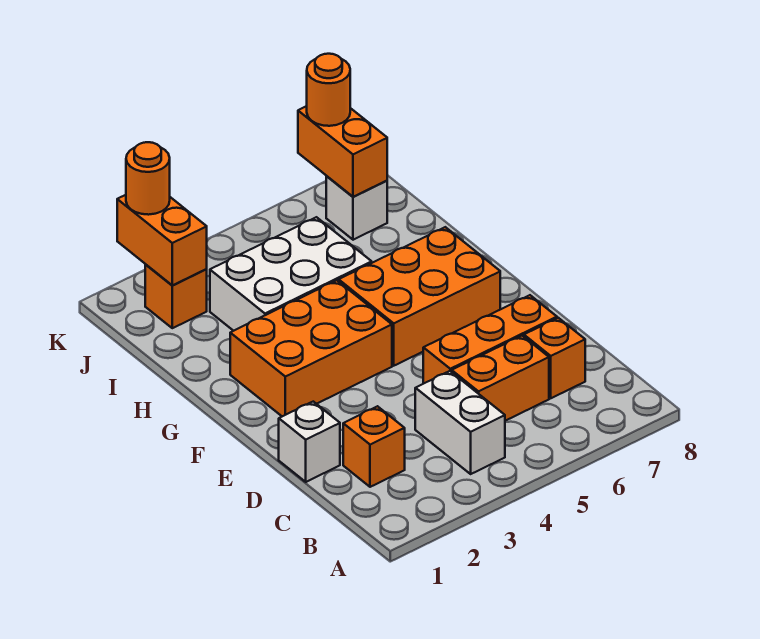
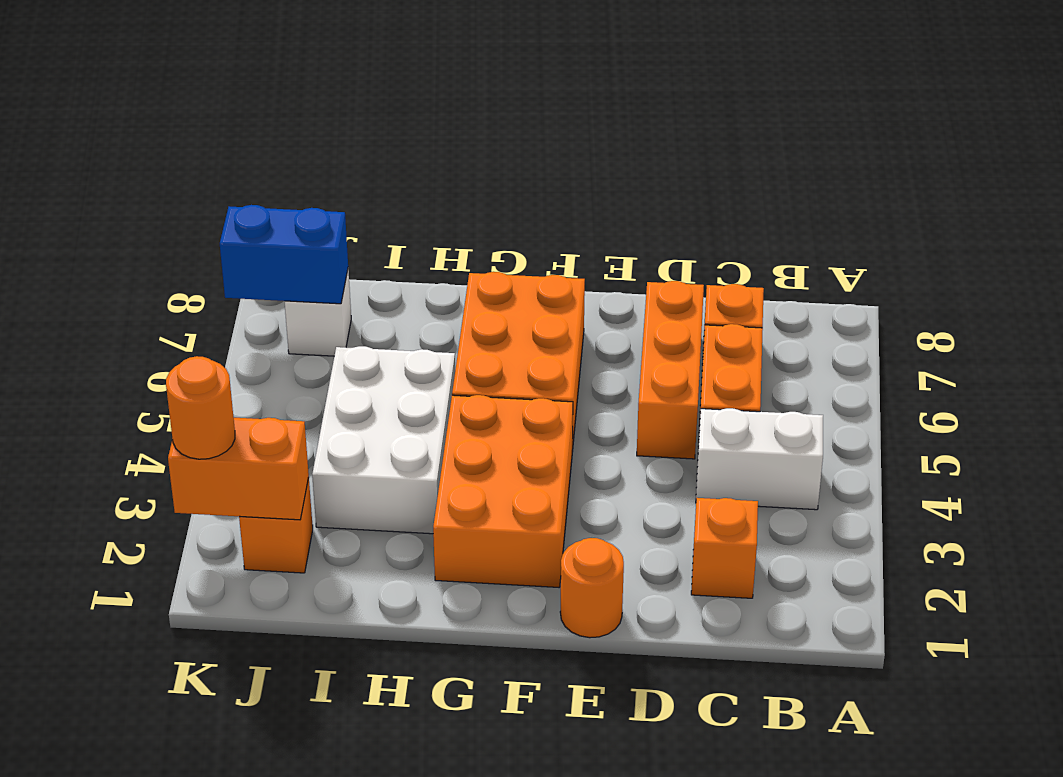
white brick D1 level 1 -> none
orange brick J7:K7 level 2 -> blue brick J7:K7 level 2
orange round brick K7 level 3 -> orange round brick E1 level 1

